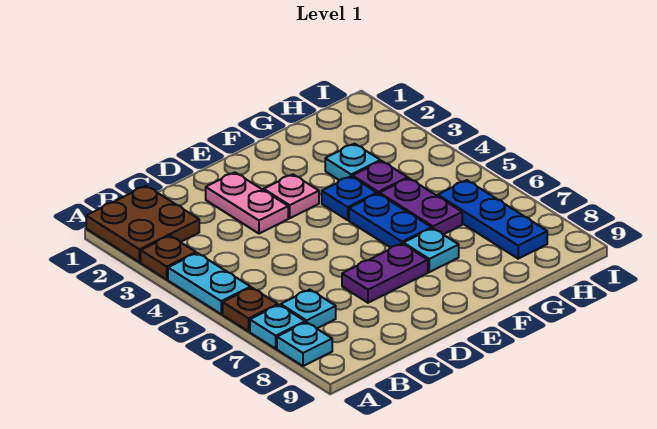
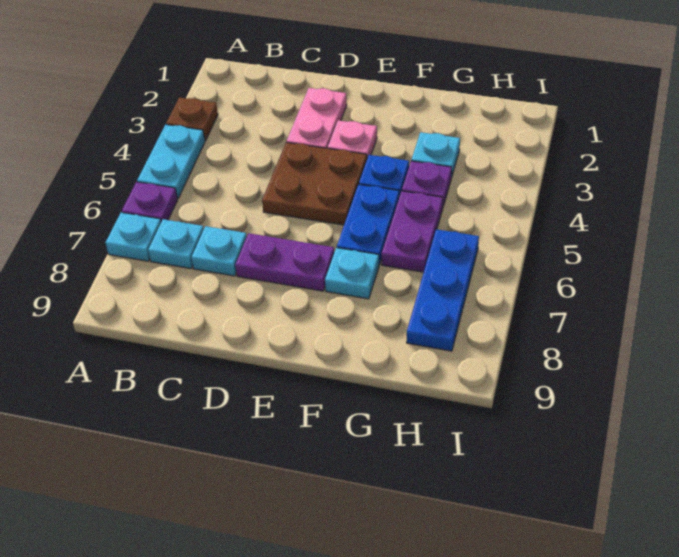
brown plate A1:B2 level 1 -> brown plate D4:E5 level 1
brown plate A6 level 1 -> purple plate A6 level 1
cyan plate A8 level 1 -> cyan plate C7 level 1

